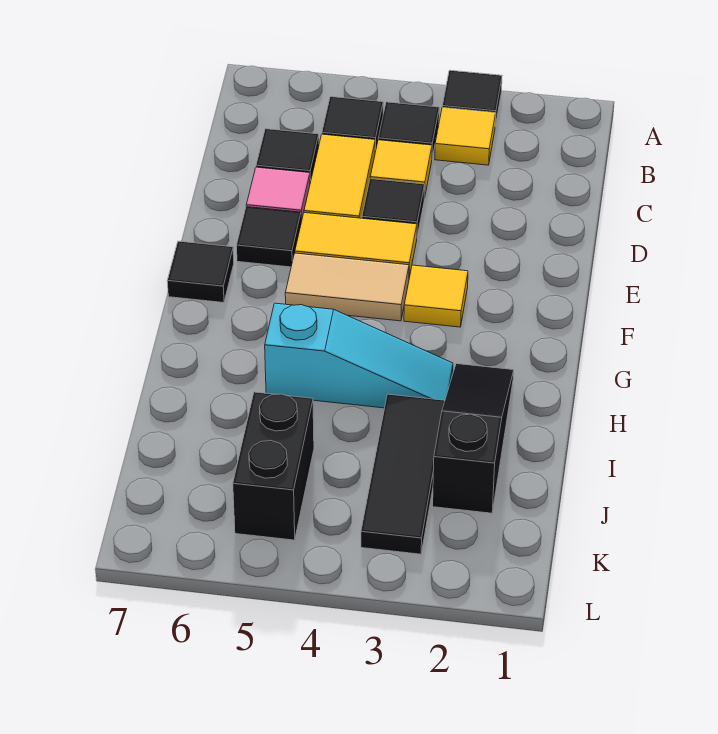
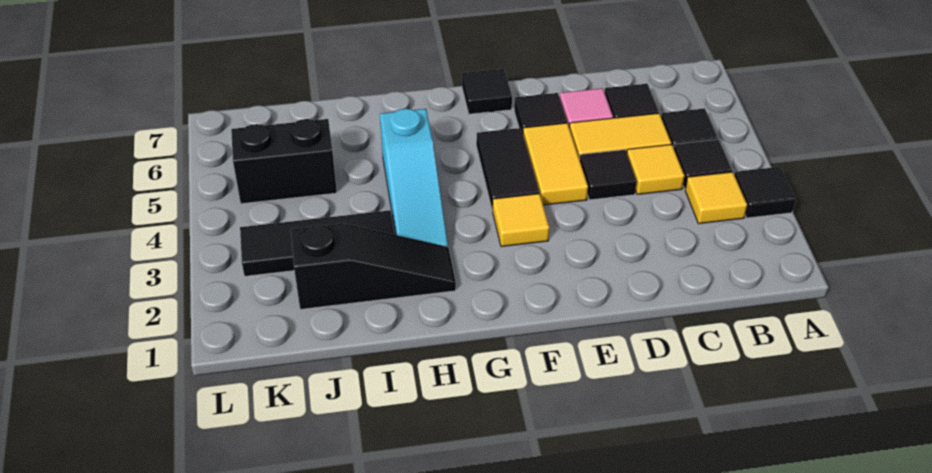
tan tile F4:F5 level 1 -> black tile F4:F5 level 1

